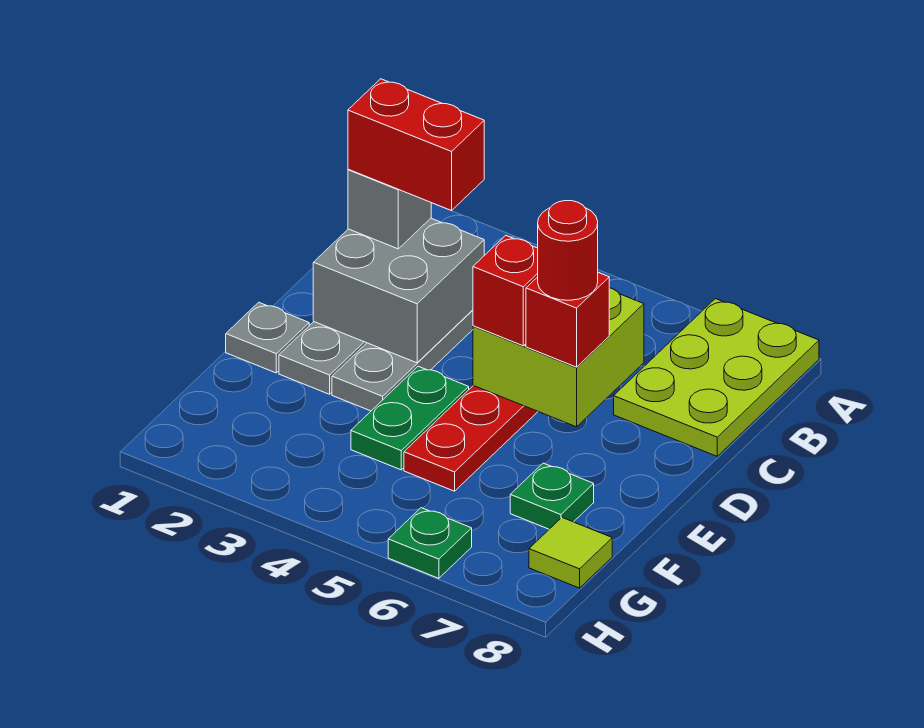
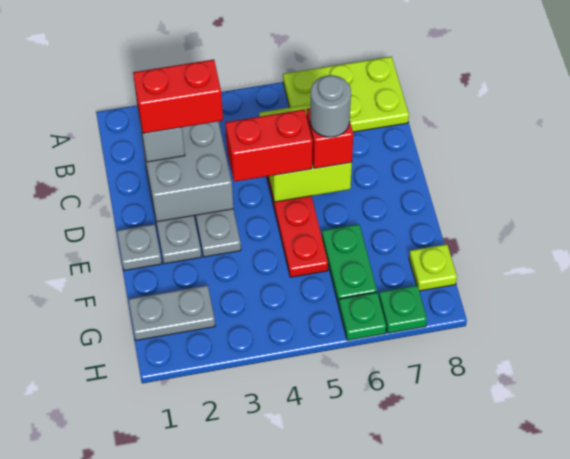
lime plate A7:C8 level 1 -> lime plate A6:B8 level 1
red brick D5 level 3 -> red brick D4:D5 level 3
red round brick D6 level 4 -> grey round brick D6 level 4
green plate E4:F4 level 1 -> green plate F6:G6 level 1
green plate F7 level 1 -> green plate H7 level 1
none -> grey plate G1:G2 level 1
lime tile G8 level 1 -> lime plate G8 level 1

